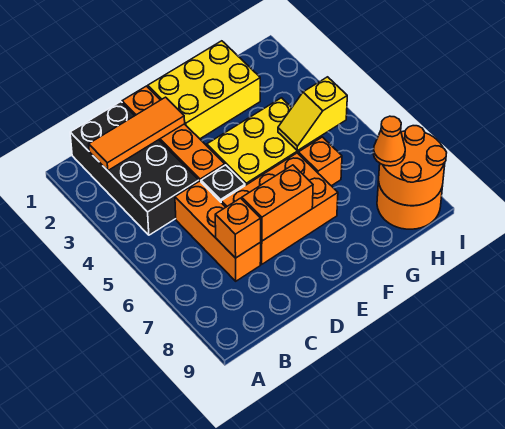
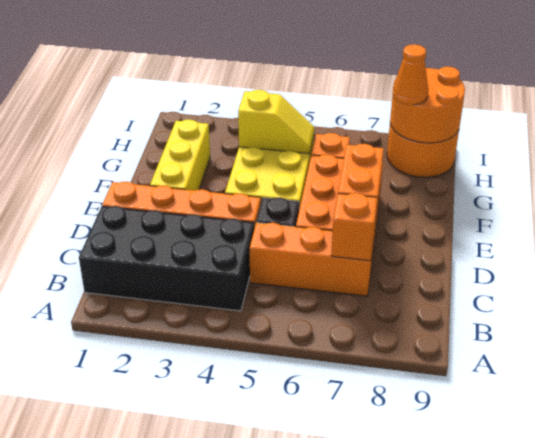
orange tile B2:D2 level 2 -> none
yellow brick E1:G2 level 1 -> yellow brick E2:G2 level 1
yellow slope G5:H5 level 2 top H -> yellow slope G4:G5 level 2 top 4

